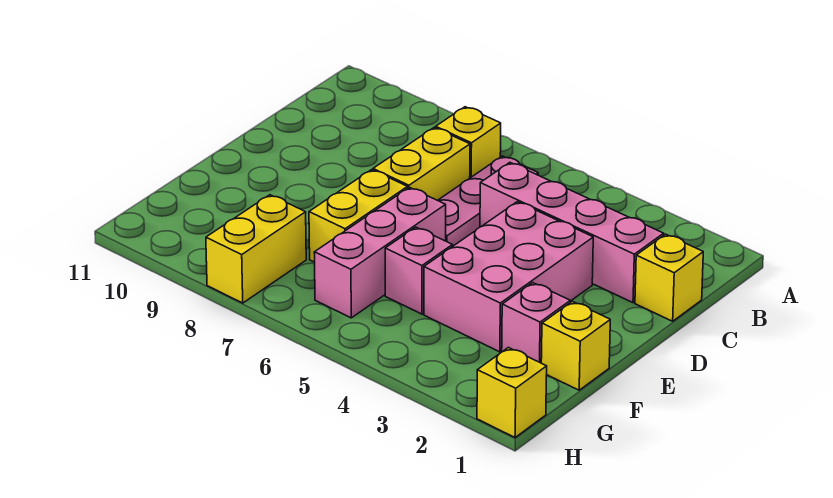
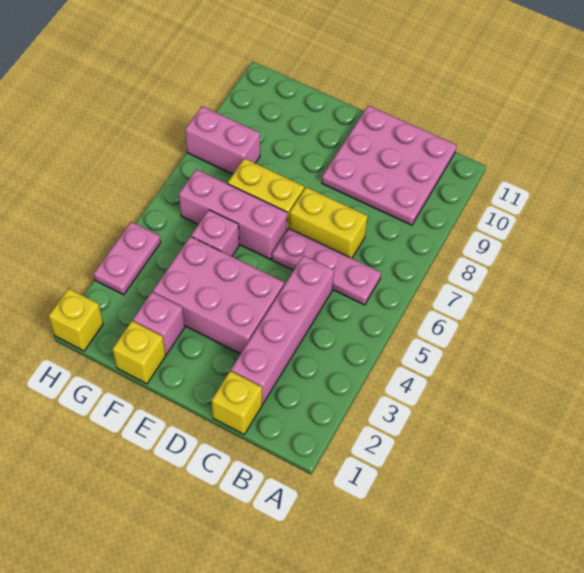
yellow brick B7 level 1 -> none
none -> pink plate B9:D11 level 1
yellow brick G8:H8 level 1 -> pink brick G8:H8 level 1
none -> pink plate H3:H4 level 1

